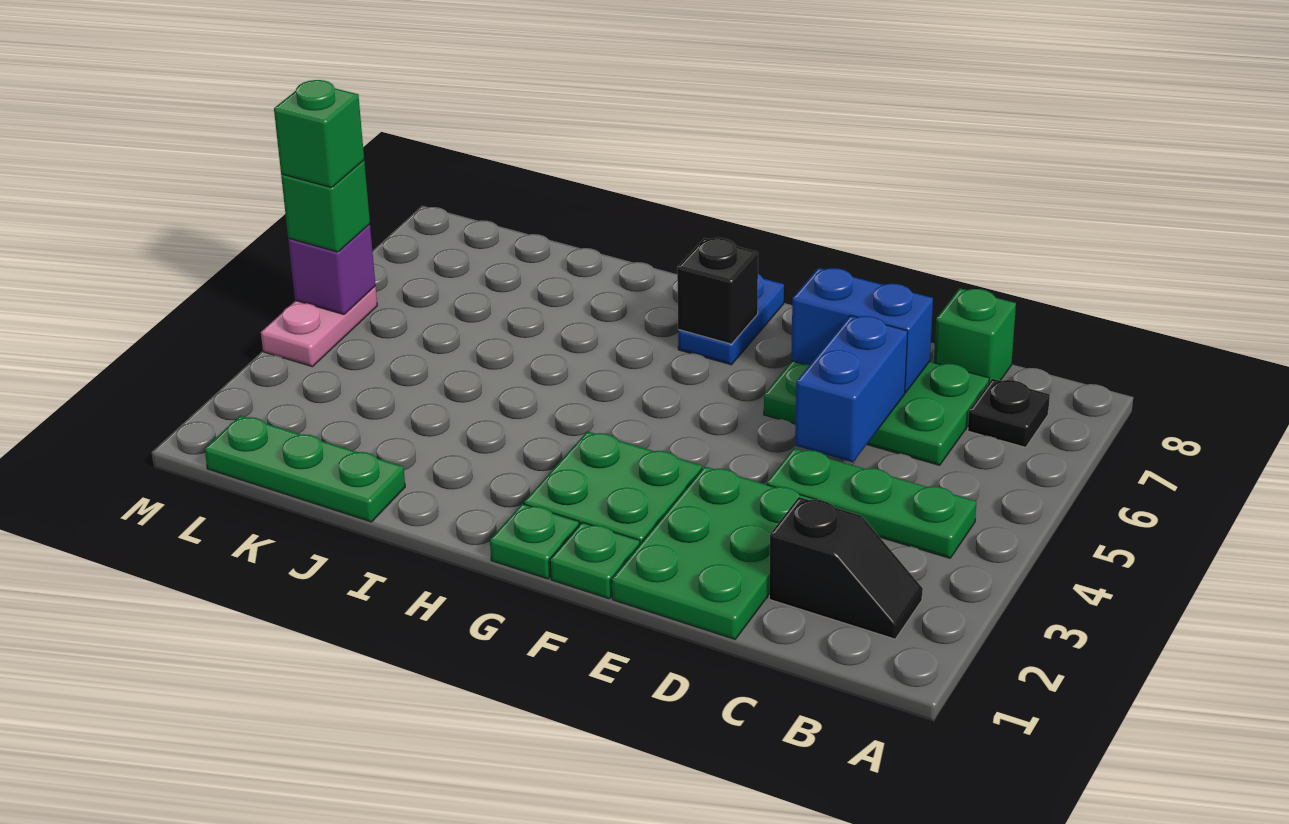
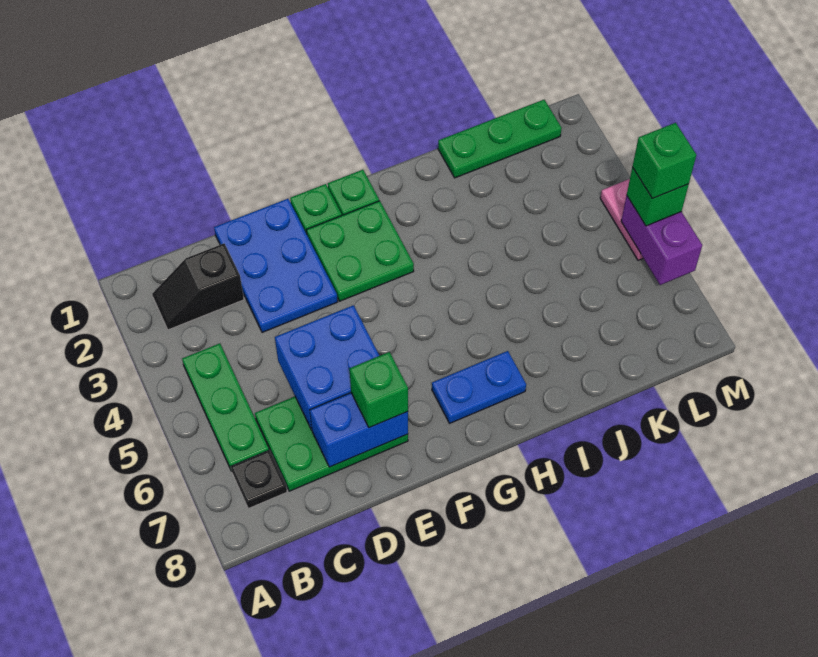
green plate B4:D4 level 1 -> green plate B4:B6 level 1
green brick C8 level 1 -> green brick E7 level 3
green plate D1:E3 level 1 -> blue plate D1:E3 level 1
blue brick D5:D6 level 2 -> blue brick D5:E6 level 2
blue plate G7:G8 level 1 -> blue plate G7:H7 level 1
black brick G7 level 2 -> none
purple brick M5 level 2 -> purple brick M5:M6 level 2

